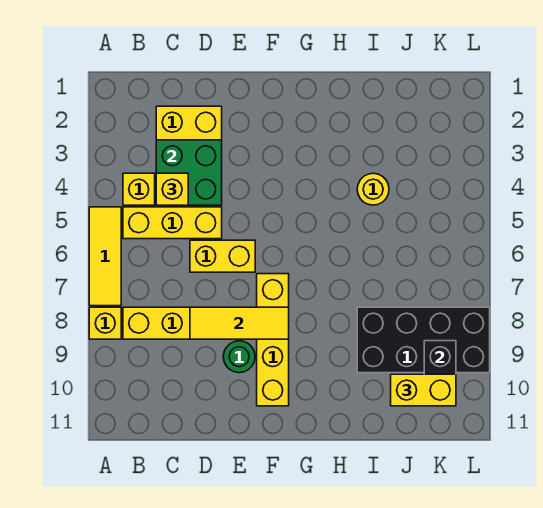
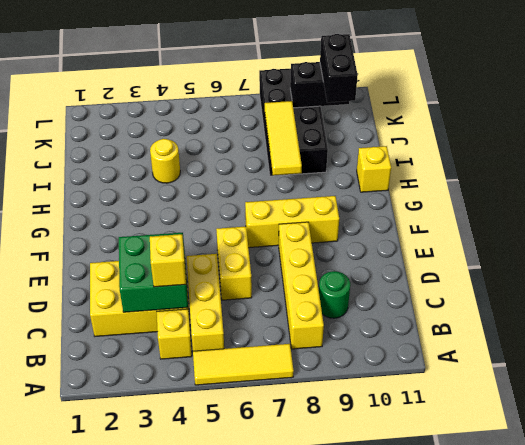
yellow brick A8 level 1 -> yellow brick H11 level 1
yellow tile D8:F8 level 2 -> yellow tile H8:J8 level 2
green round brick E9 level 1 -> green round brick C9 level 1
yellow brick F7:F10 level 1 -> yellow brick F7:F9 level 1
yellow brick J10:K10 level 3 -> black brick J10:K10 level 3

